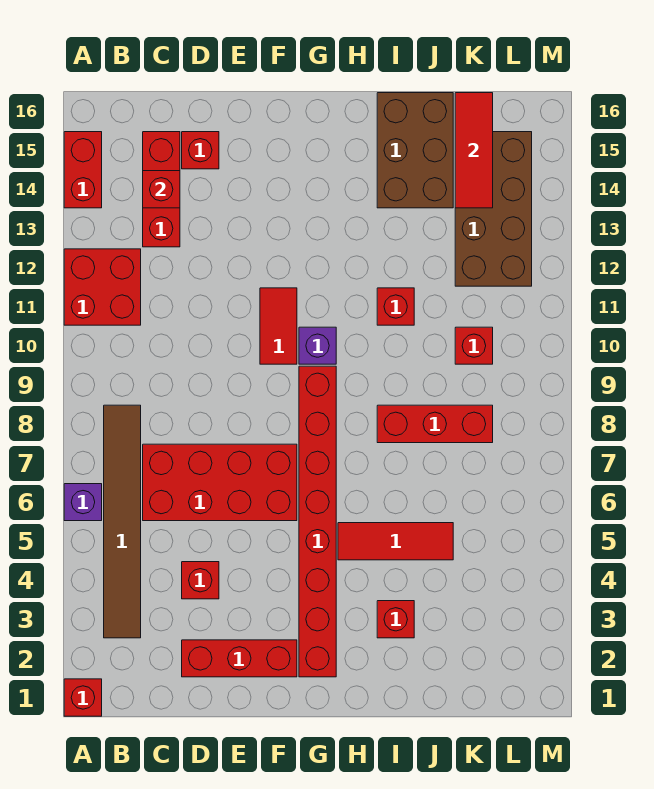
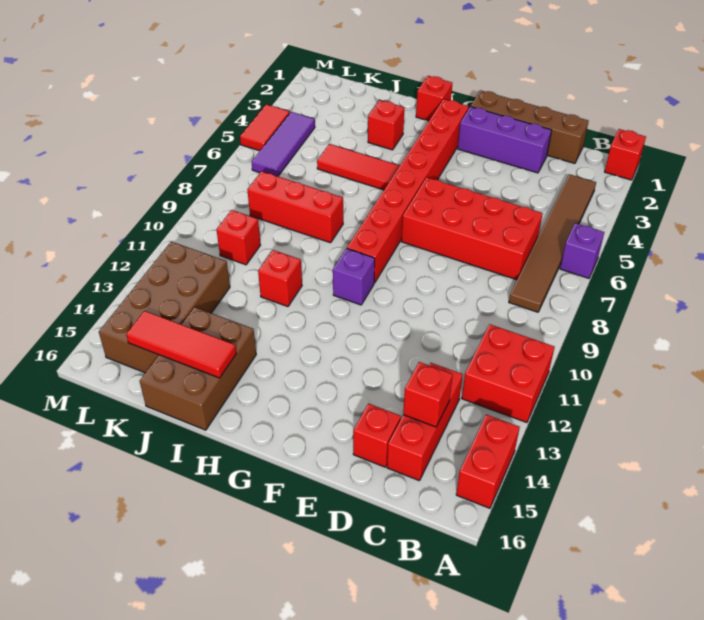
none -> brown brick C1:F1 level 1
red brick D2:F2 level 1 -> purple brick D2:F2 level 1
red brick D4 level 1 -> red brick H1 level 1
red tile F10:F11 level 1 -> red tile M4:M5 level 1
red tile K14:K16 level 2 -> red tile I15:K15 level 2
none -> purple tile L4:L6 level 1

